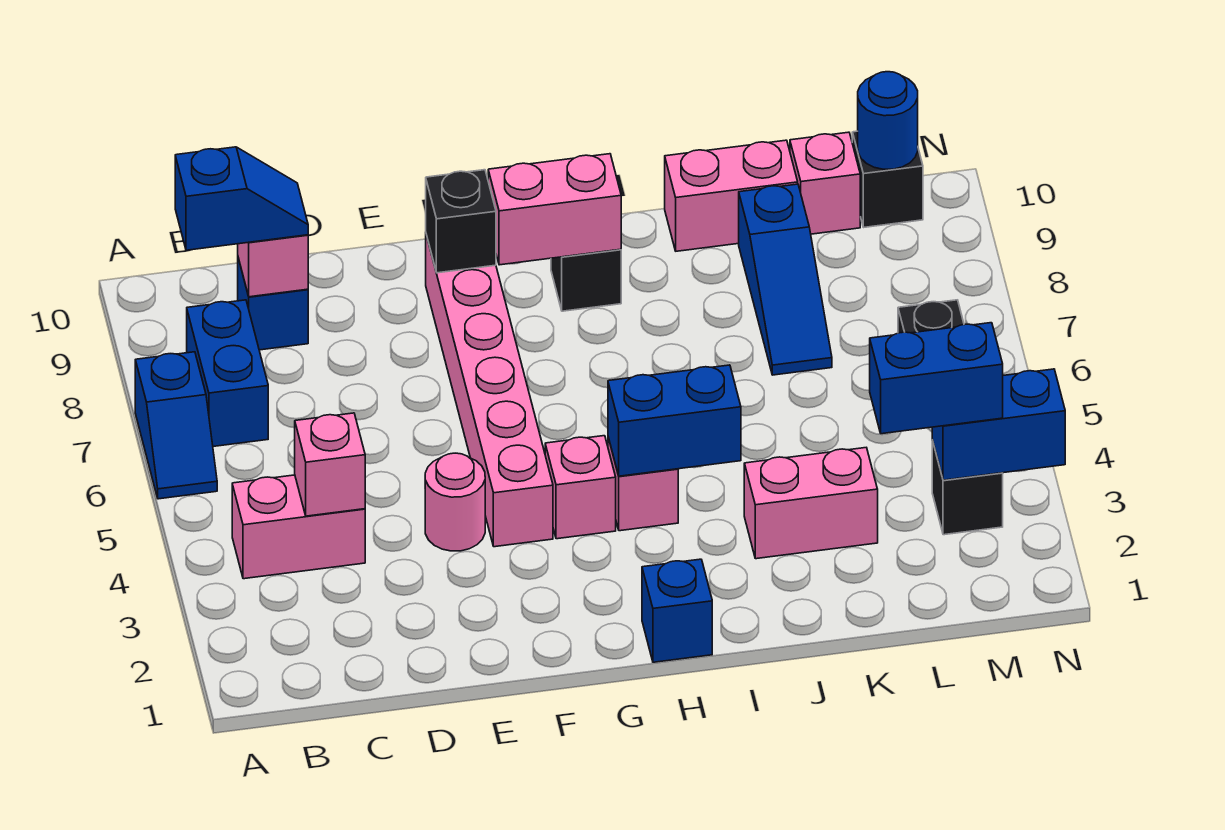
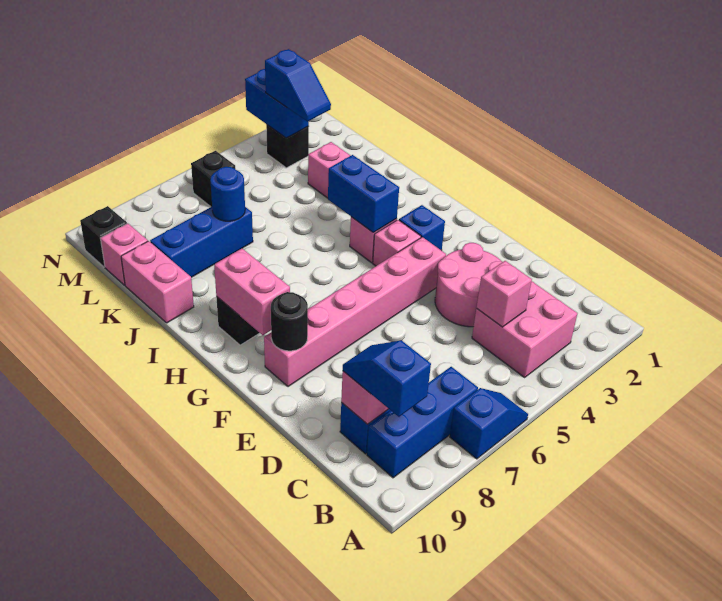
pink brick B4:C4 level 1 -> pink brick B3:C4 level 1
blue brick B7:B8 level 1 -> blue brick B7:B9 level 1
pink round brick E4 level 1 -> pink round brick D3:E4 level 1
black brick F9 level 2 -> black round brick F9 level 2
blue brick H1 level 1 -> blue brick G3 level 1
blue slope K7:K9 level 1 top 9 -> blue brick K7:K9 level 1
blue brick L3:M3 level 3 -> blue slope L3:M3 level 3 top M
blue round brick M10 level 2 -> blue round brick K7 level 2

